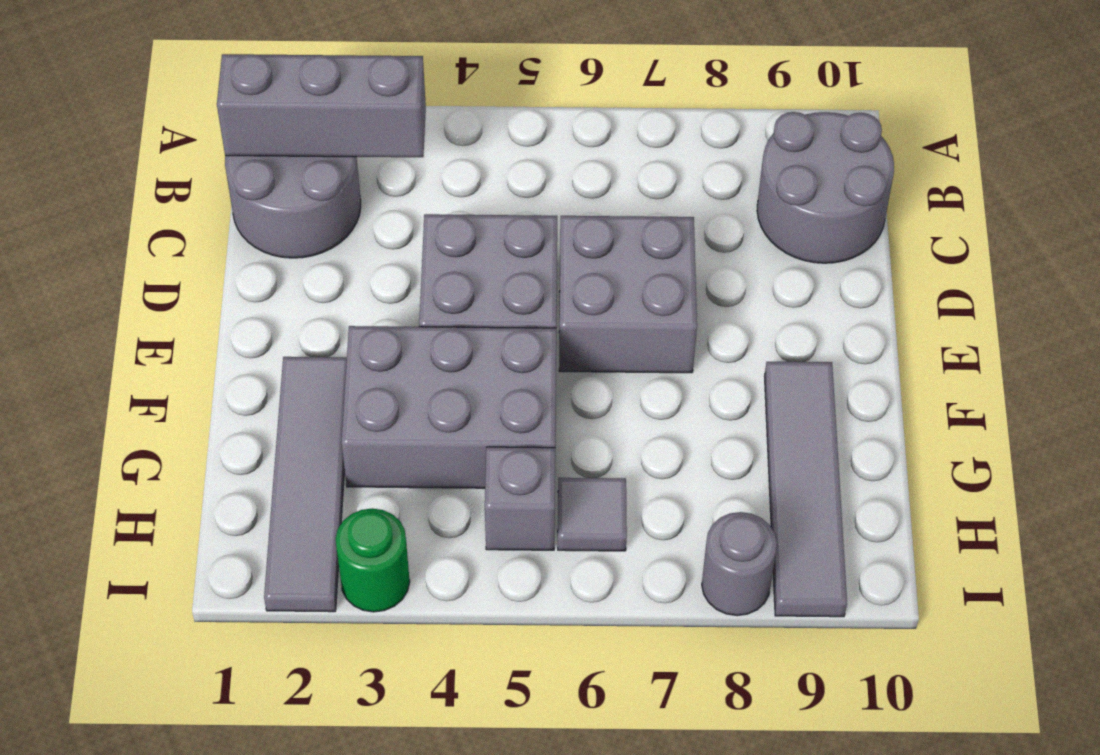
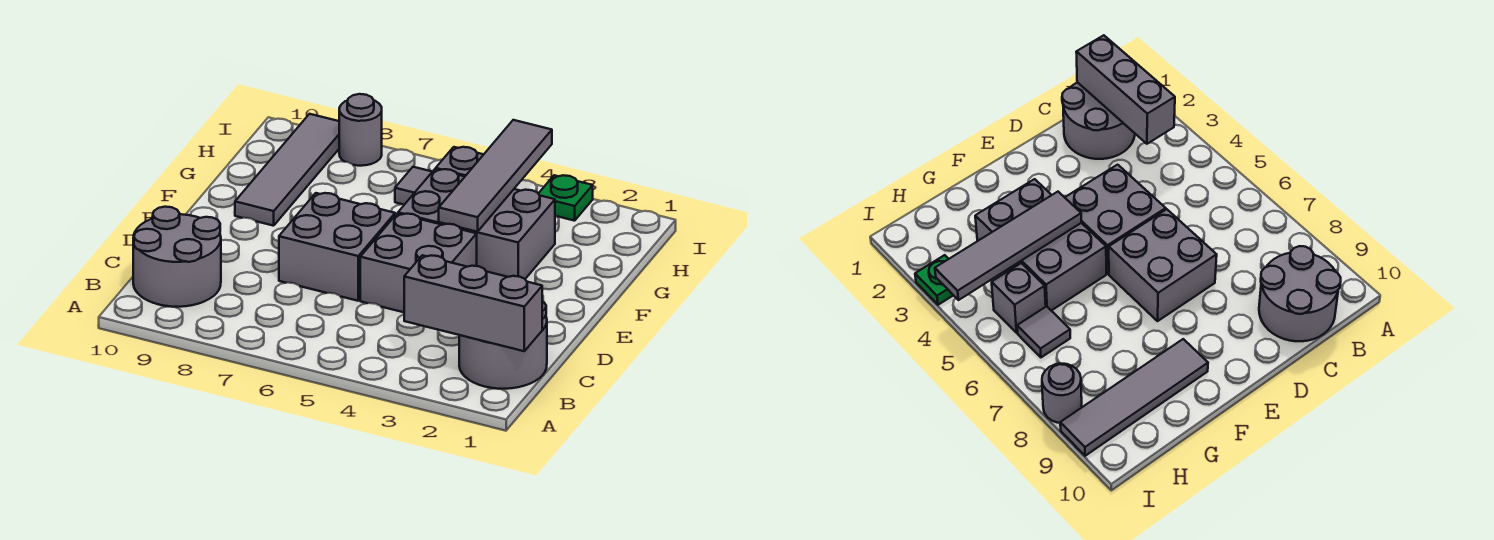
grey tile F2:I2 level 1 -> grey tile F4:I4 level 2
green round brick I3 level 1 -> green plate I3 level 1

